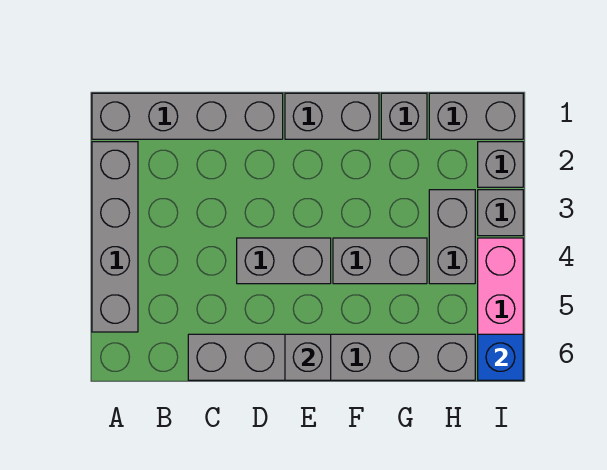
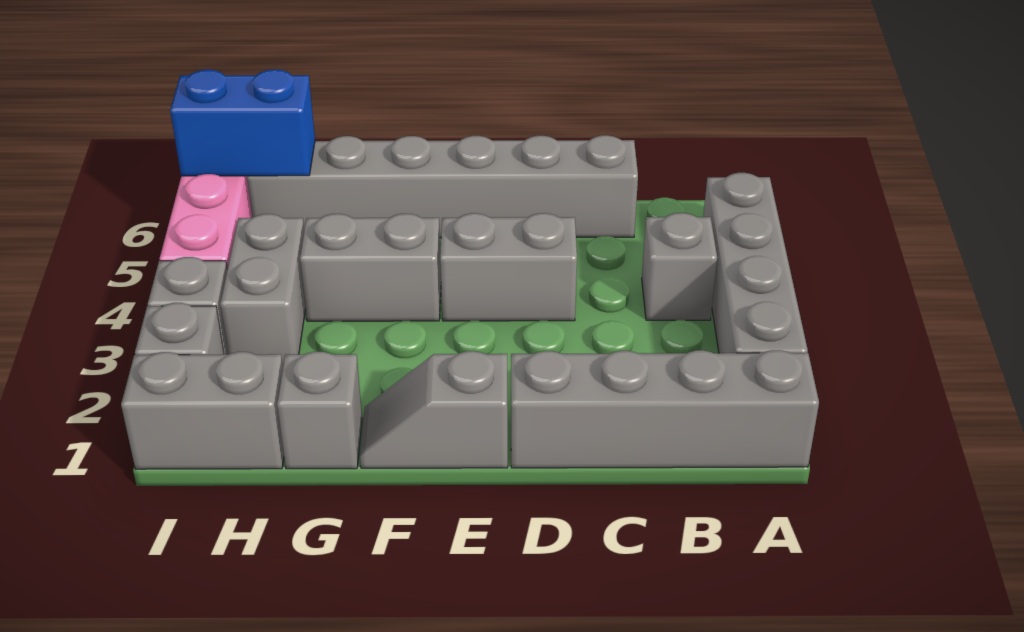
grey brick E1:F1 level 1 -> grey slope E1:F1 level 1 top E
grey brick E6 level 2 -> grey brick B4 level 1
blue brick I6 level 2 -> blue brick H6:I6 level 2

